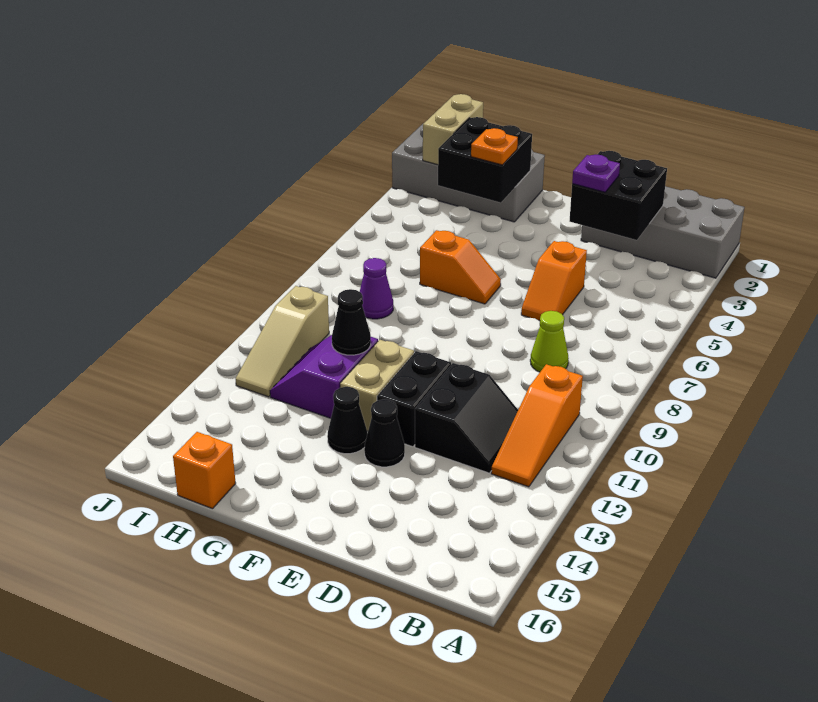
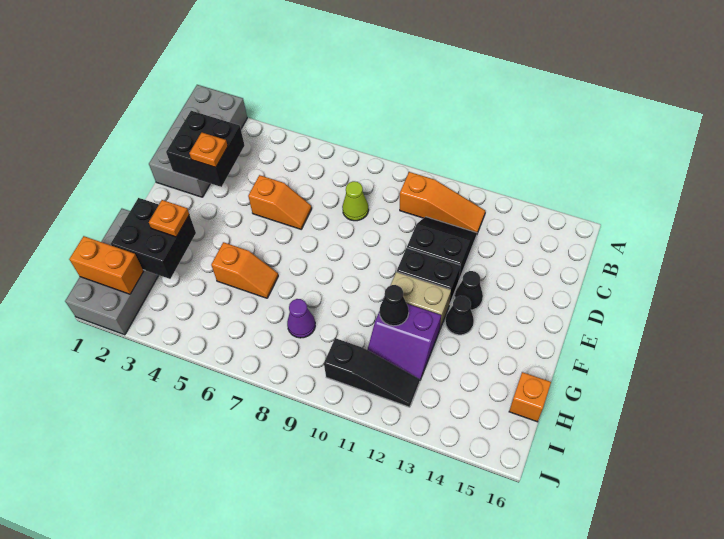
purple plate D3 level 3 -> orange plate D3 level 3
orange slope F6:G6 level 1 top G -> orange slope G5:G6 level 1 top 5
tan brick I1:I2 level 2 -> orange brick I1:I2 level 2
tan slope I10:I12 level 1 top 10 -> black slope I10:I12 level 1 top 10

